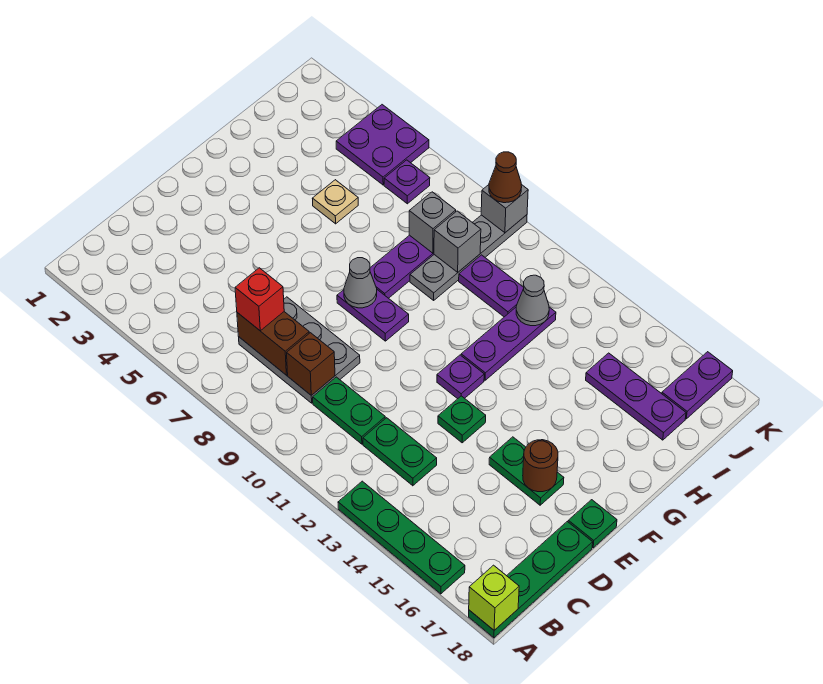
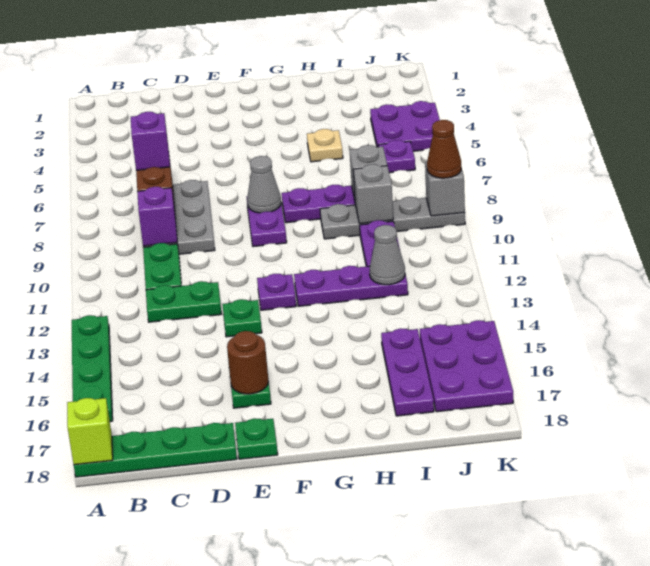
red brick C7 level 3 -> purple brick C7 level 3
brown brick C9 level 2 -> purple brick C9 level 2
green plate C12:C13 level 1 -> green plate C12:D12 level 1
purple plate J17:K17 level 1 -> purple plate J15:K17 level 1

